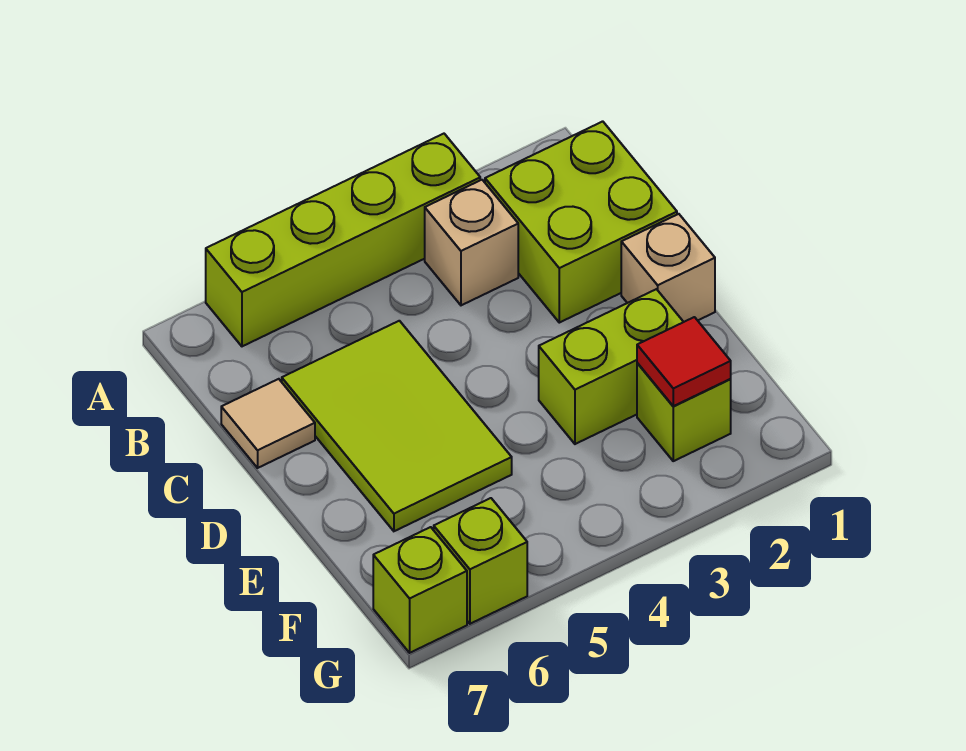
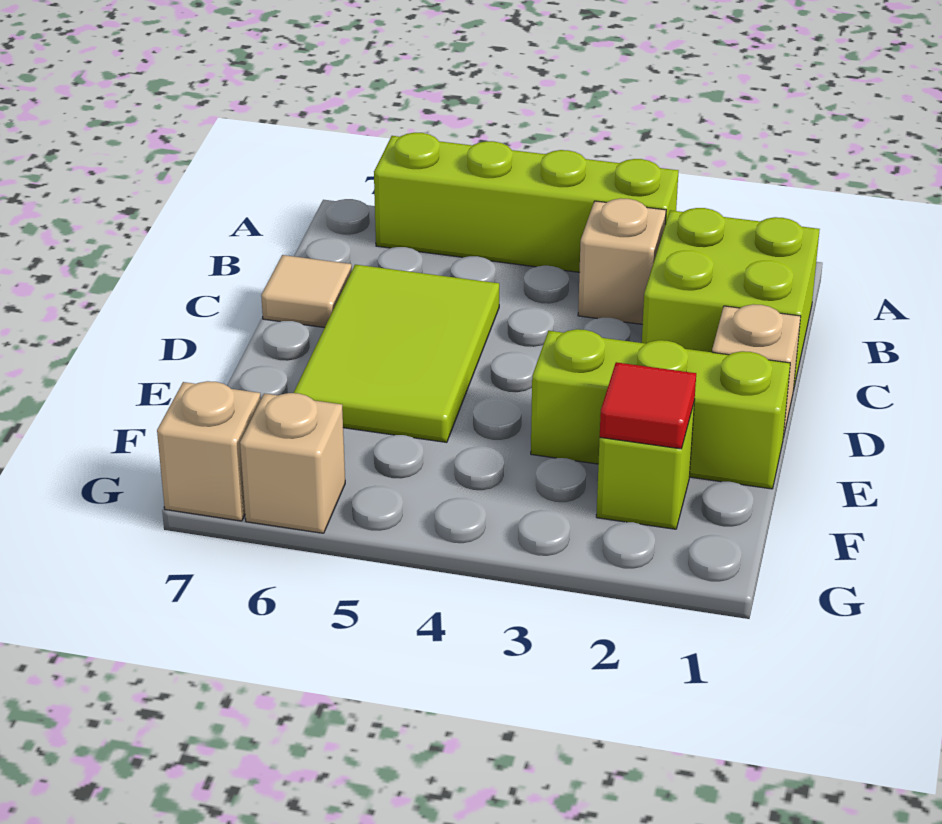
lime brick E2:E3 level 1 -> lime brick E1:E3 level 1
lime brick G6 level 1 -> tan brick G6 level 1
lime brick G7 level 1 -> tan brick G7 level 1

